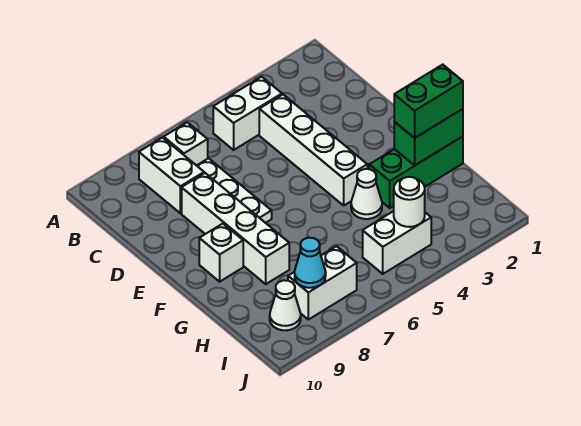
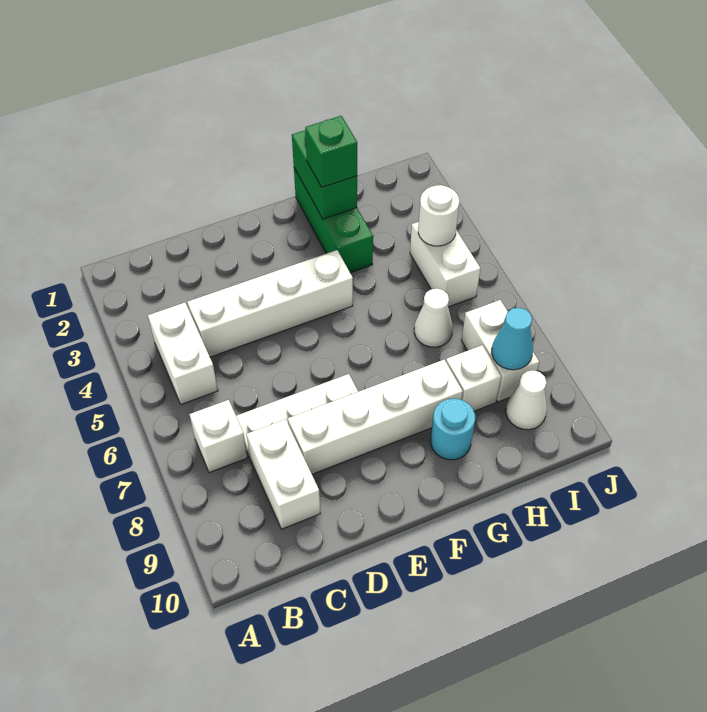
white brick B8:C8 level 1 -> white brick C8:C9 level 1
white brick F9 level 1 -> white brick H8 level 1
green brick G1:G2 level 3 -> green brick G2 level 3
white cone G4 level 1 -> white cone H6 level 1
none -> cyan round brick G9 level 1

